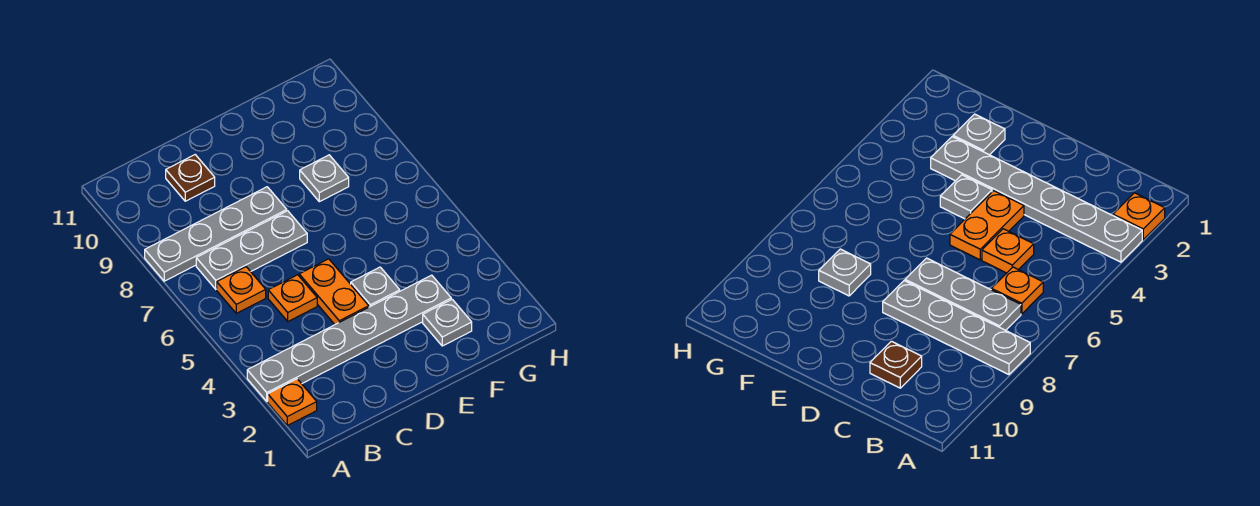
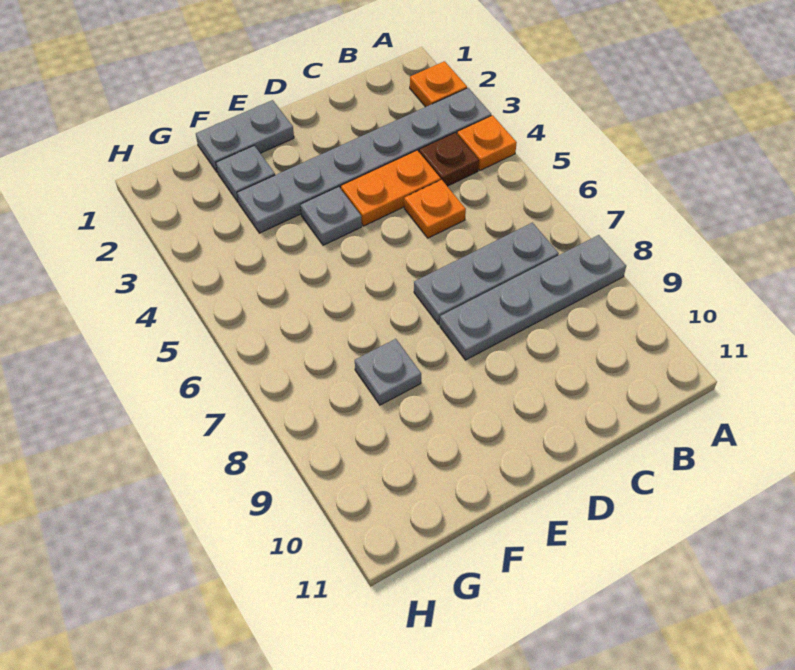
orange plate B6 level 1 -> orange plate A4 level 1
brown plate C10 level 1 -> brown plate B4 level 1
orange plate D4:D5 level 1 -> orange plate C4:D4 level 1
none -> grey plate E1:F1 level 1

